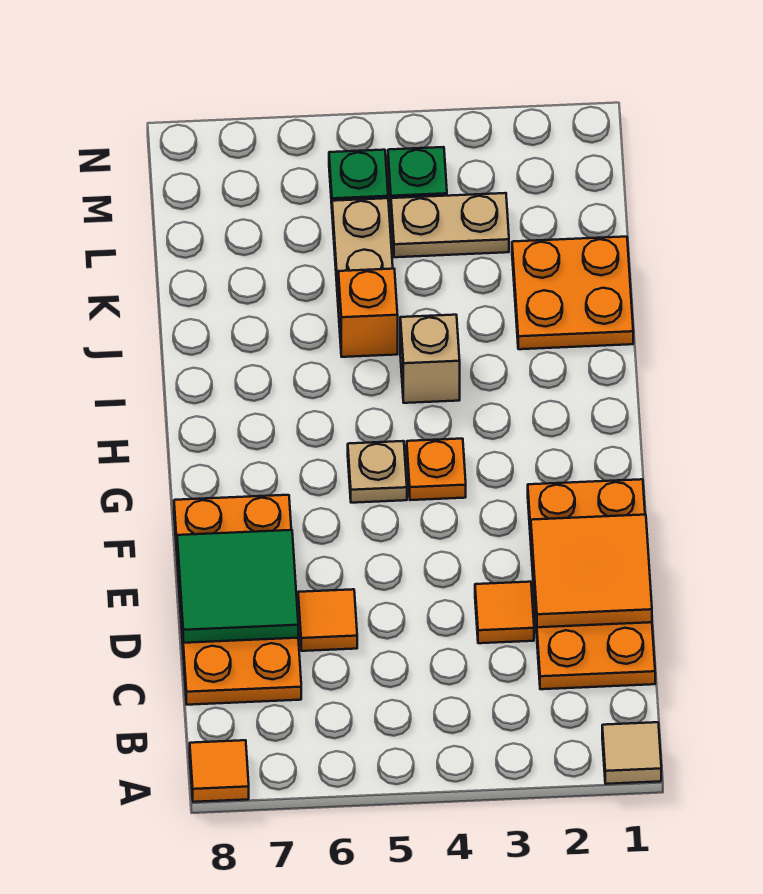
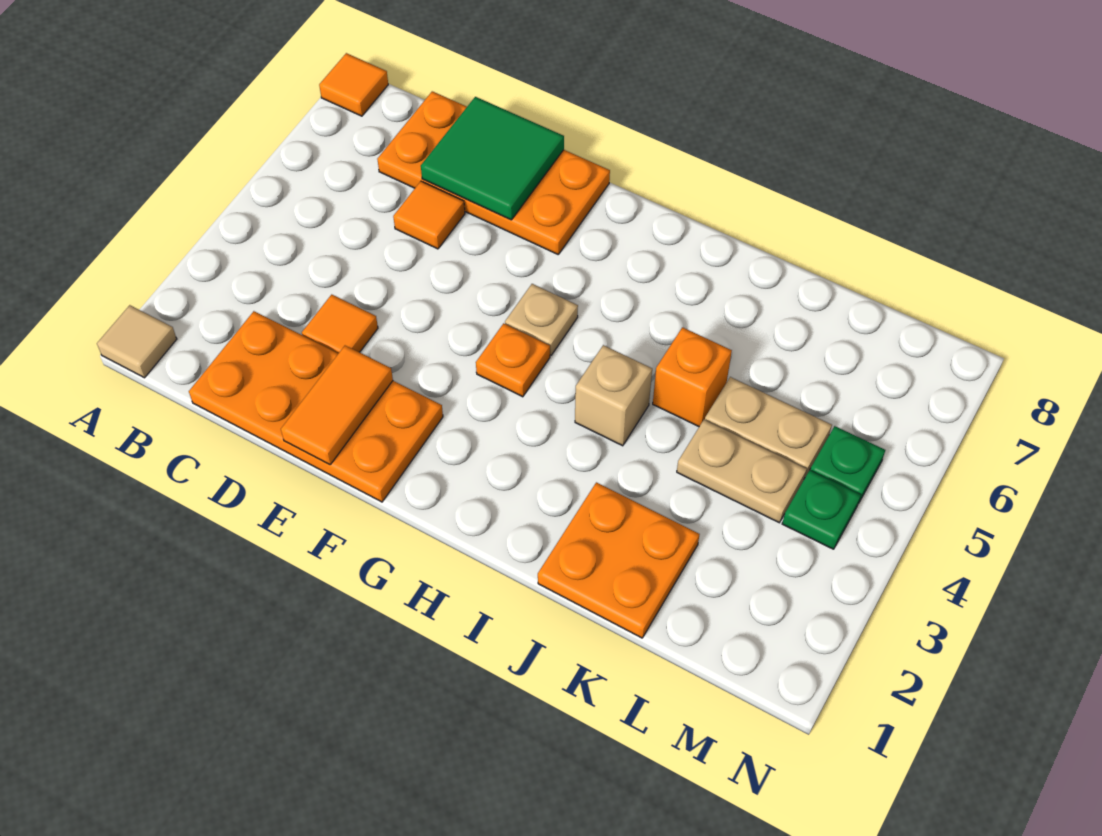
orange tile D1:E2 level 2 -> orange tile E1:E2 level 2
tan plate L3:L4 level 1 -> tan plate K4:L4 level 1

